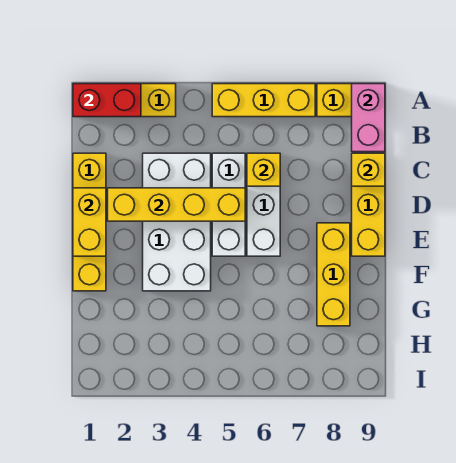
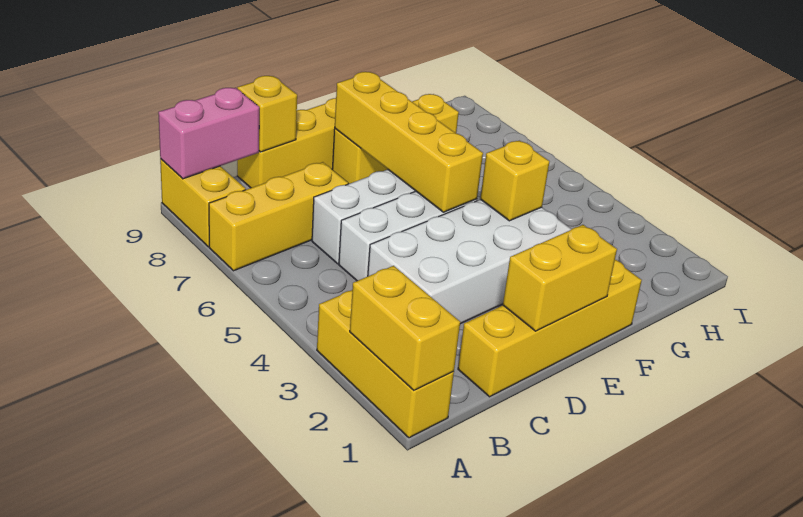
red brick A1:A2 level 2 -> yellow brick A1:A2 level 2
yellow brick A5:A7 level 1 -> yellow brick A7:C7 level 1
yellow brick C6 level 2 -> yellow brick F4 level 2
yellow brick D2:D5 level 2 -> yellow brick E5:E8 level 2

